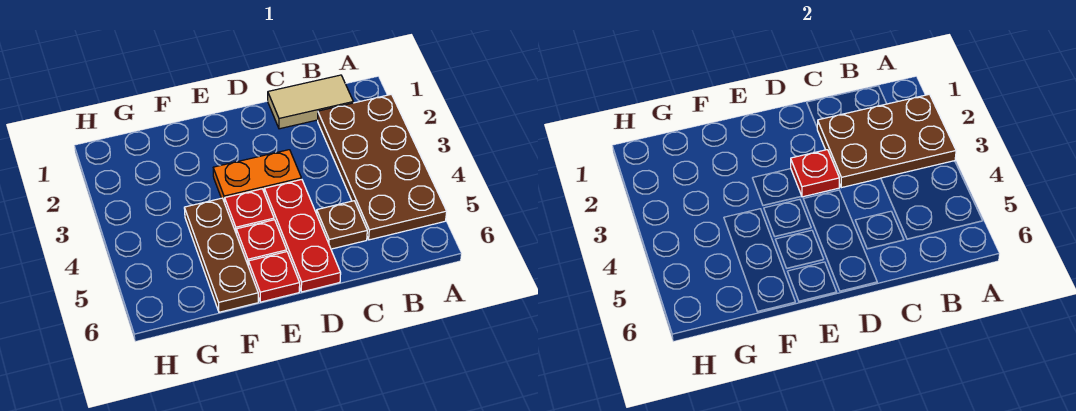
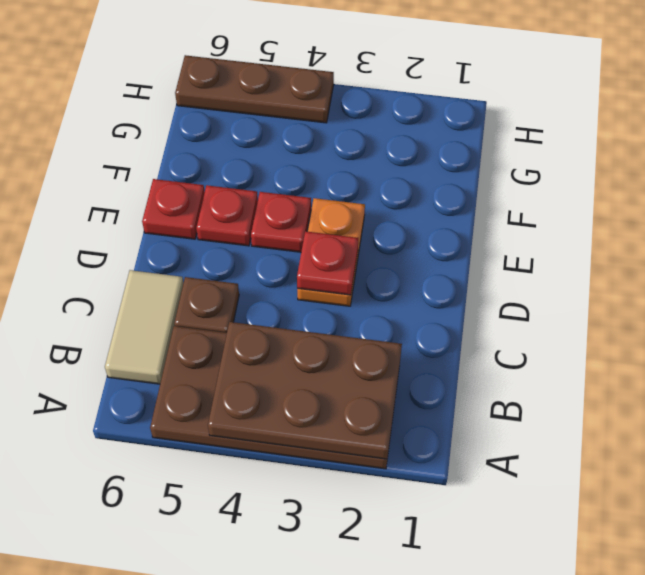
brown plate A2:C3 level 2 -> brown plate A2:B4 level 2
tan tile B1:C1 level 1 -> tan tile B6:C6 level 1
red plate D4:D6 level 1 -> none
brown plate F4:F6 level 1 -> brown plate H4:H6 level 1

